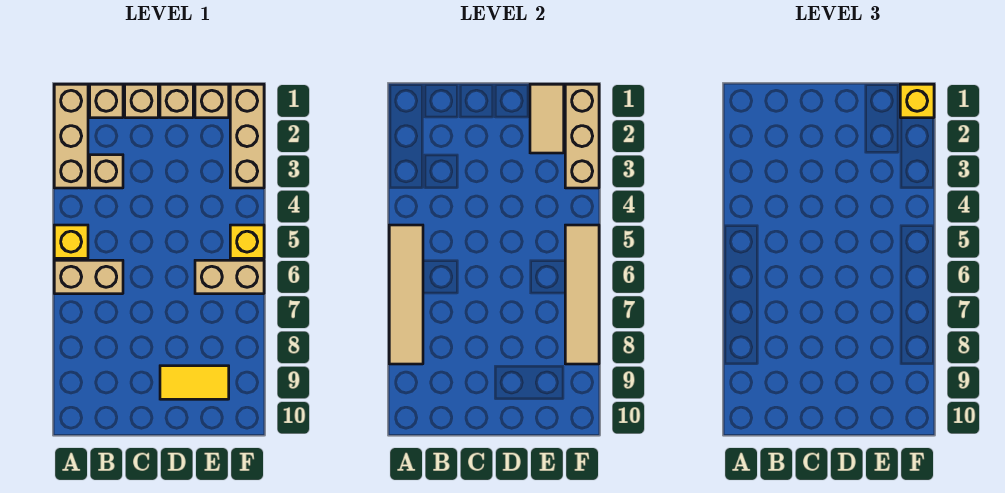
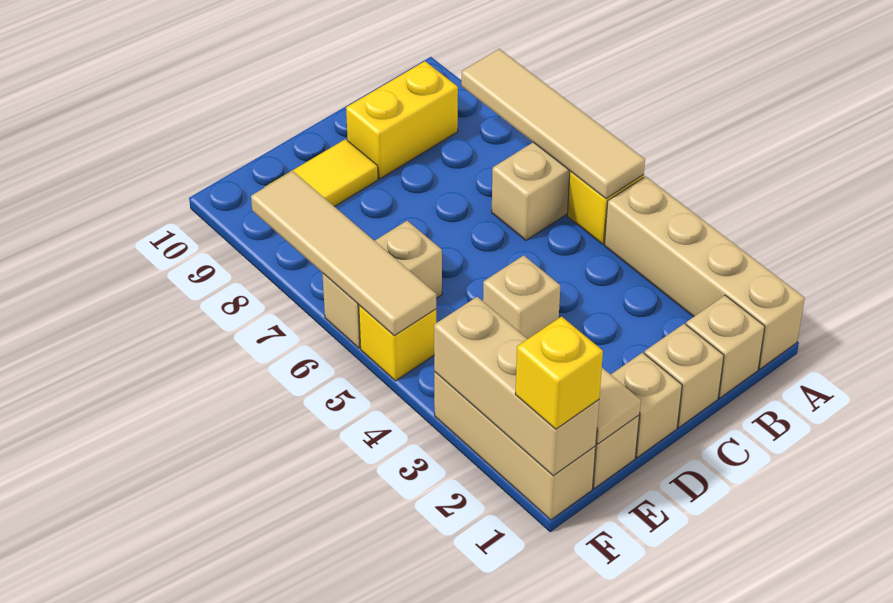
tan brick A1:A3 level 1 -> tan brick A1:A4 level 1
tan brick B3 level 1 -> tan brick D4 level 1
none -> yellow brick B9:C9 level 1

